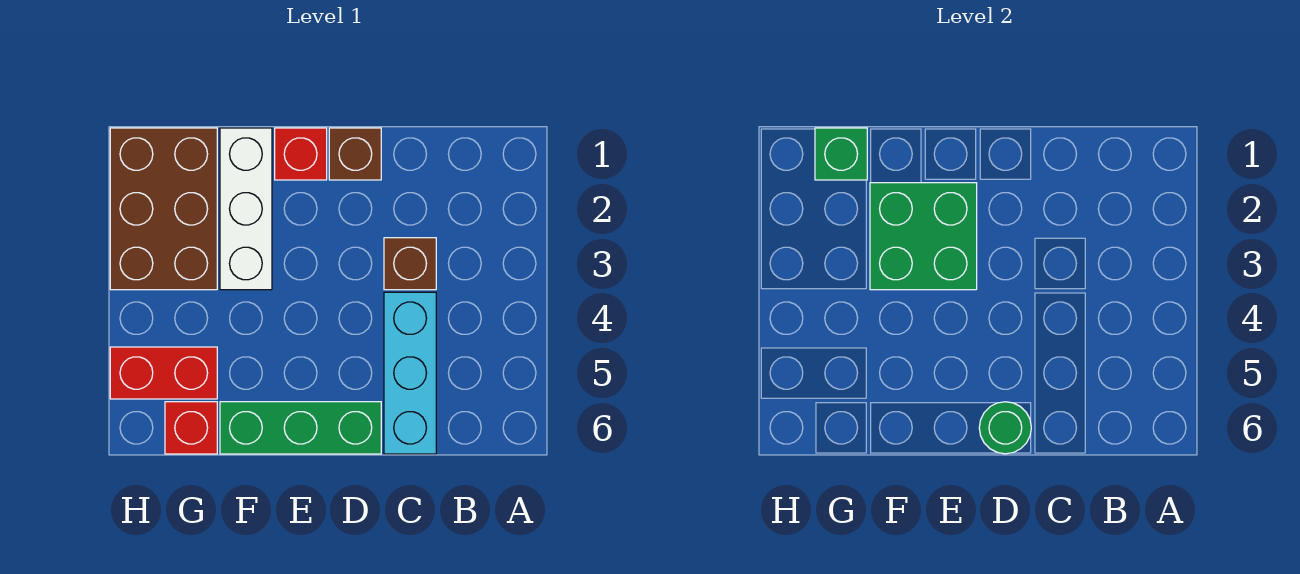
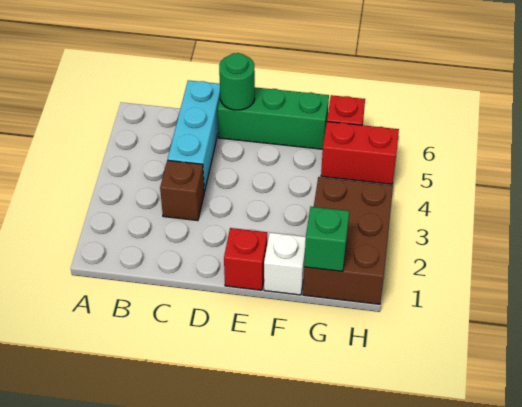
brown brick D1 level 1 -> none
green brick E2:F3 level 2 -> none
white brick F1:F3 level 1 -> white brick F1 level 1

